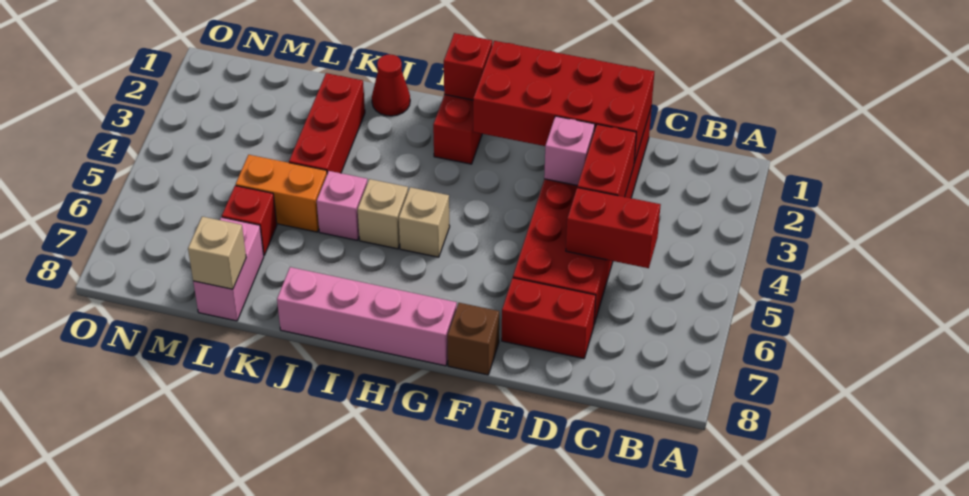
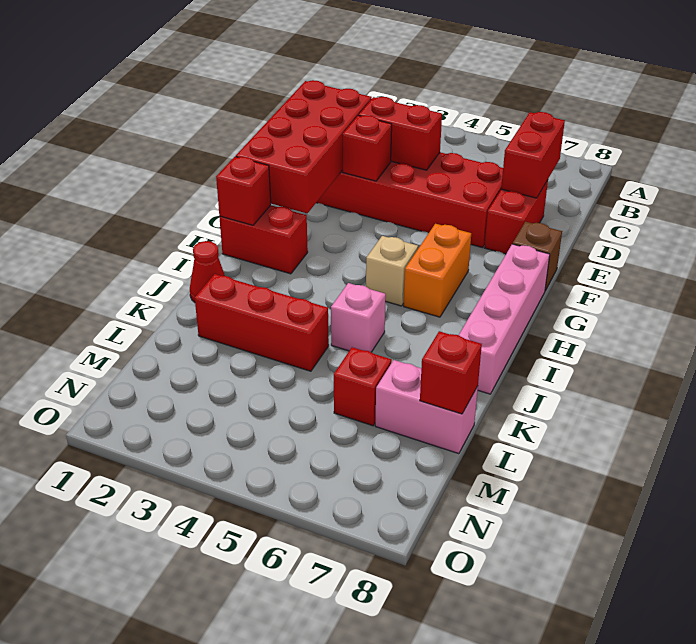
red brick C5:D5 level 2 -> red brick C7:D7 level 2
pink brick E3 level 2 -> red brick E3 level 2
tan brick I5 level 1 -> none
orange brick K5:L5 level 1 -> orange brick G6:H6 level 1
tan brick L8 level 2 -> red brick L8 level 2

